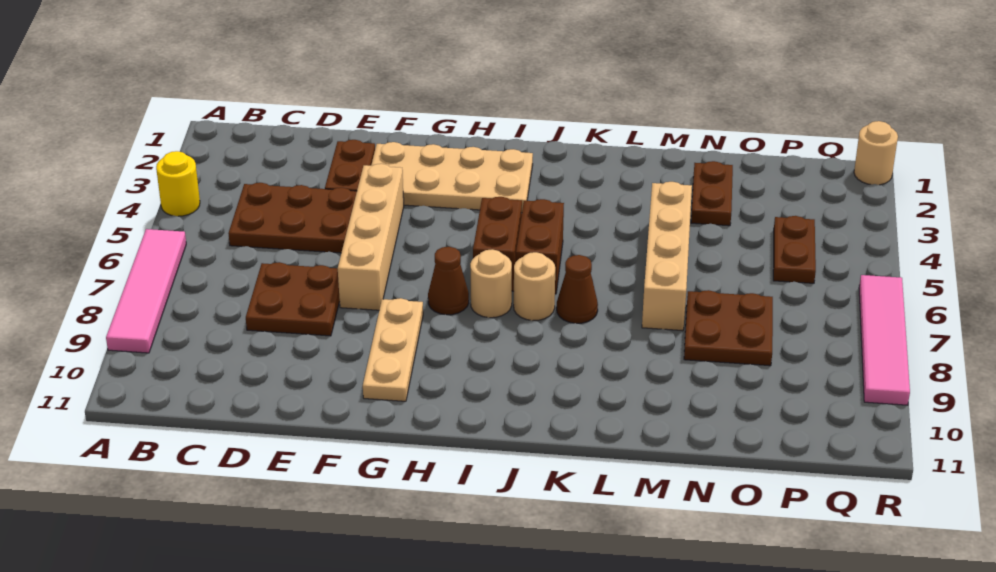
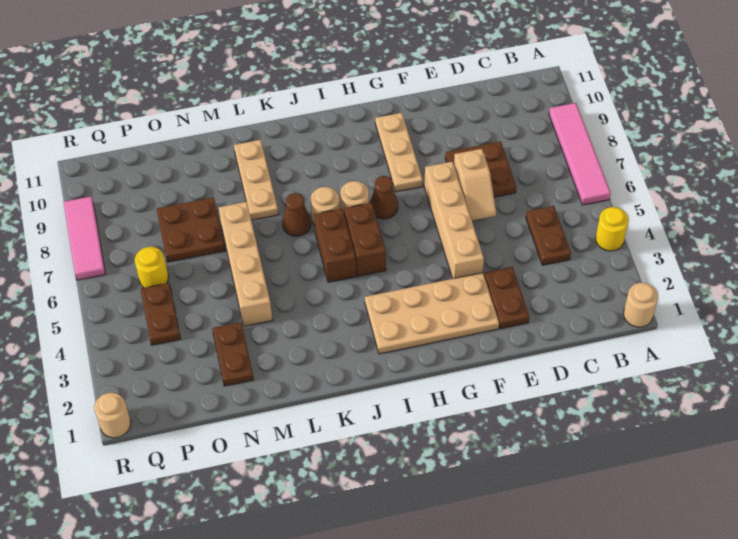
none -> tan round brick A1 level 1
brown plate C4:E5 level 1 -> brown plate C4:C5 level 1
none -> tan slope E6:E7 level 2 top 7
none -> tan plate L8:L10 level 1
none -> yellow round brick P6 level 1
pink tile R6:R9 level 1 -> pink tile R7:R9 level 1

